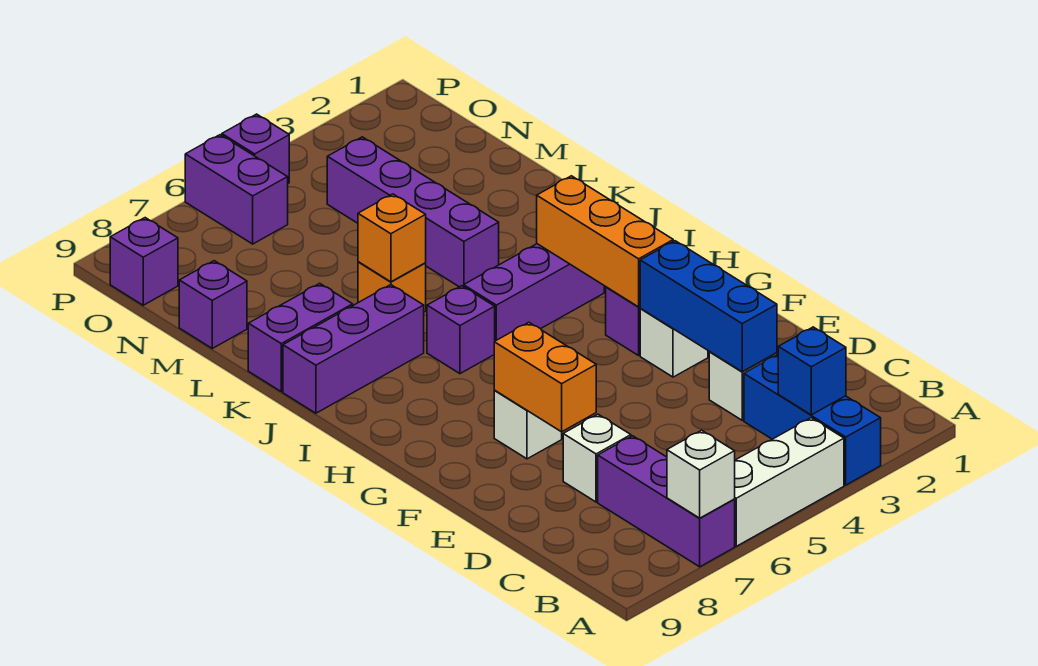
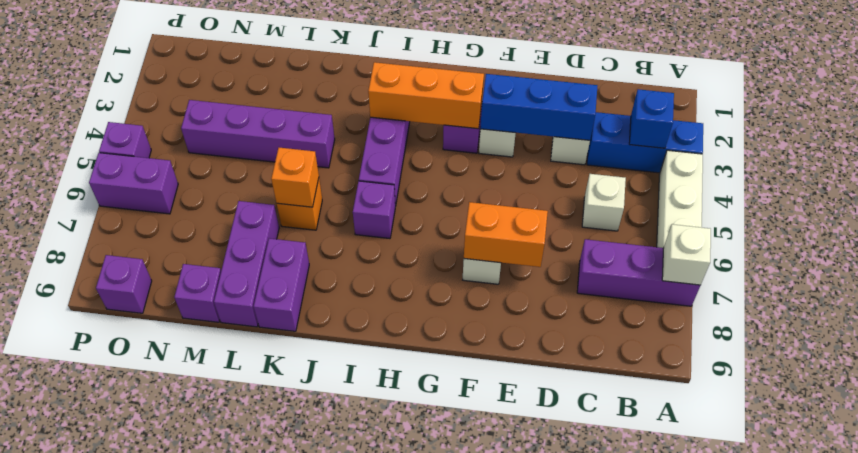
white brick D7 level 1 -> white brick C5 level 1
purple brick J7:J9 level 1 -> purple brick L7:L9 level 1

